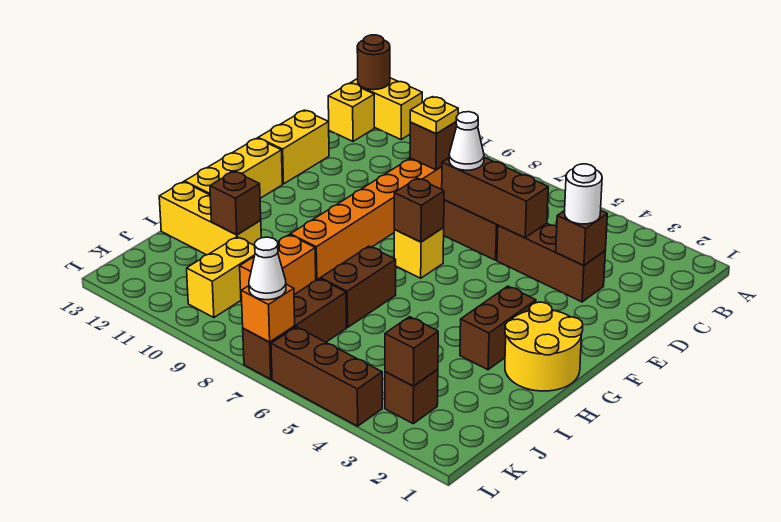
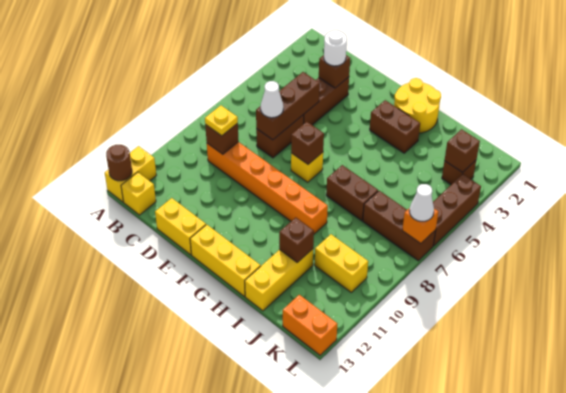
orange brick I9:J9 level 1 -> orange brick K13:L13 level 1

